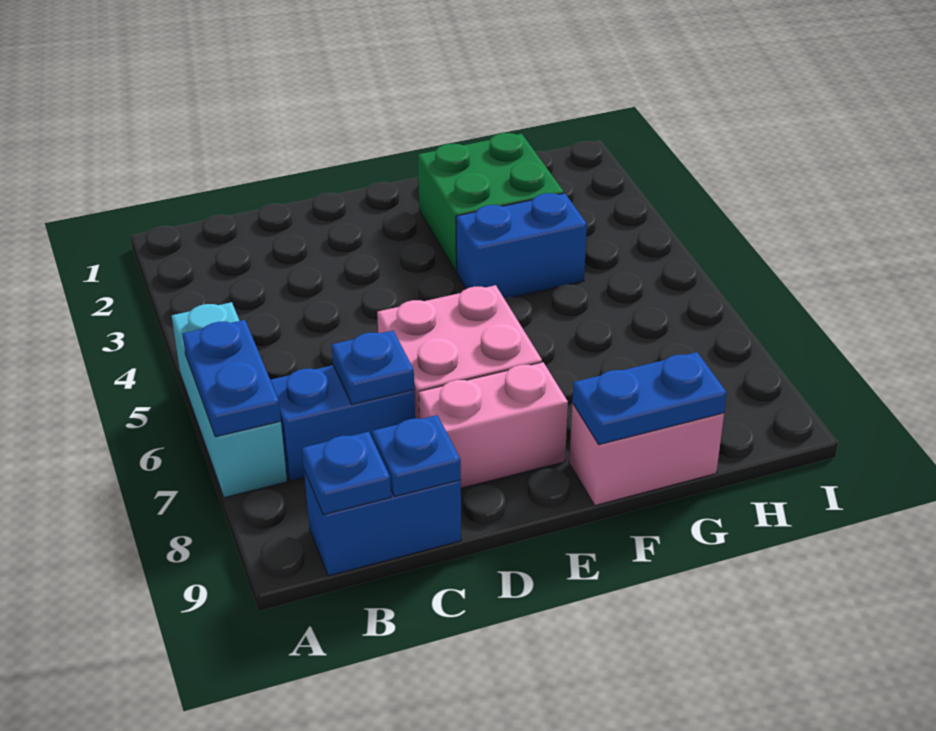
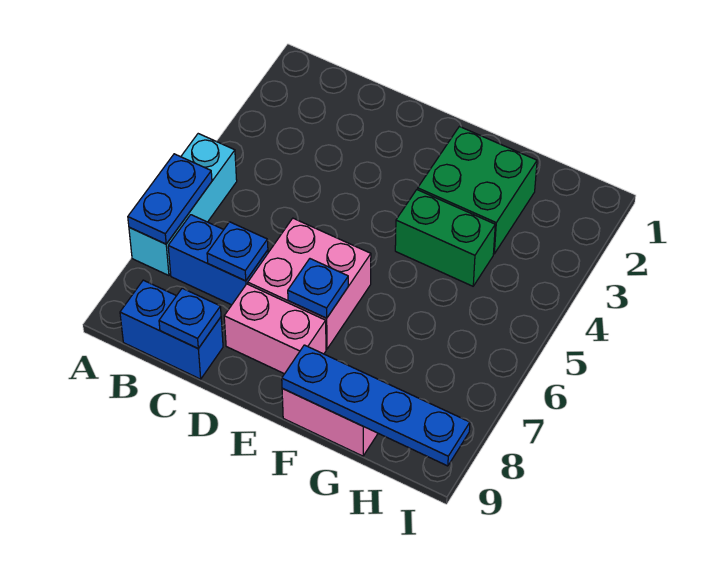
blue plate B9 level 2 -> blue plate E7 level 2
blue brick F4:G4 level 1 -> green brick F4:G4 level 1
blue plate F9:G9 level 2 -> blue plate F9:I9 level 2

